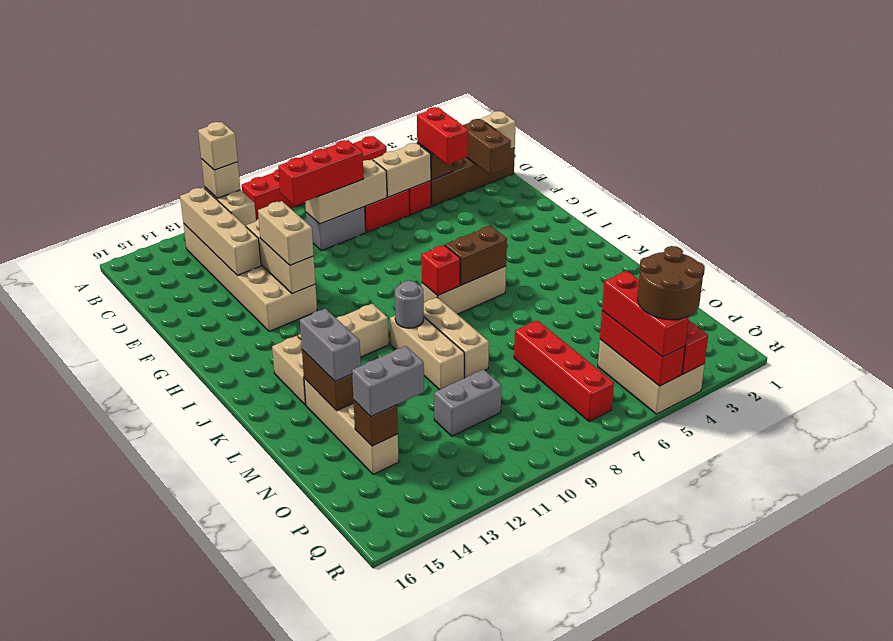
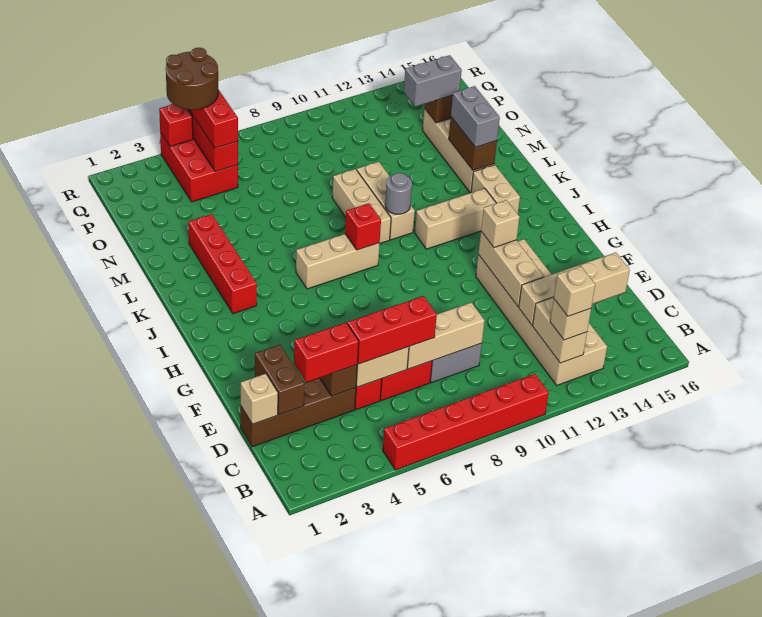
tan brick B13:E13 level 2 -> tan brick D12:D15 level 2
red brick D4:E4 level 3 -> red brick D3:D4 level 3
red brick D8:D10 level 3 -> red brick D5:D7 level 3
tan brick F12:G12 level 3 -> tan brick G12 level 3
brown brick J6:J7 level 2 -> none
red brick N7:Q7 level 1 -> red brick J3:M3 level 1
grey brick O10:O11 level 1 -> none
tan brick P4:R5 level 1 -> red brick P4:R5 level 1

